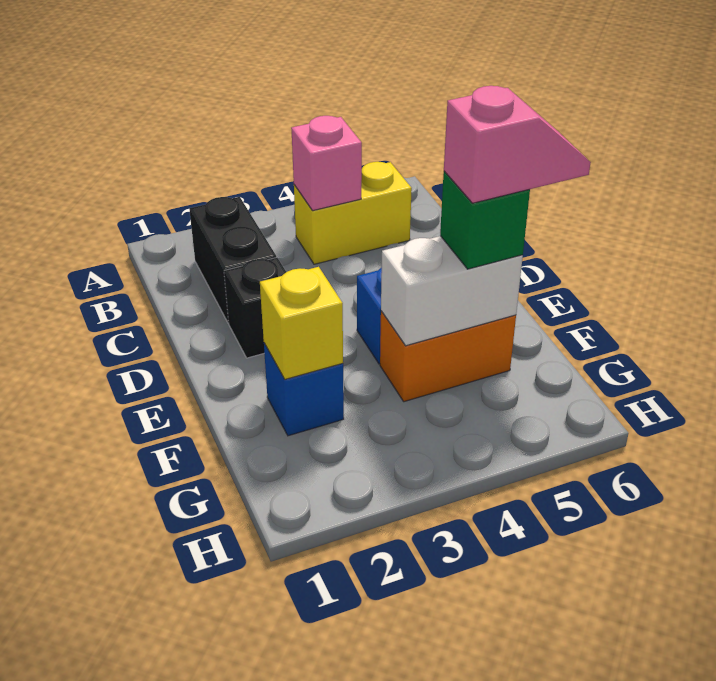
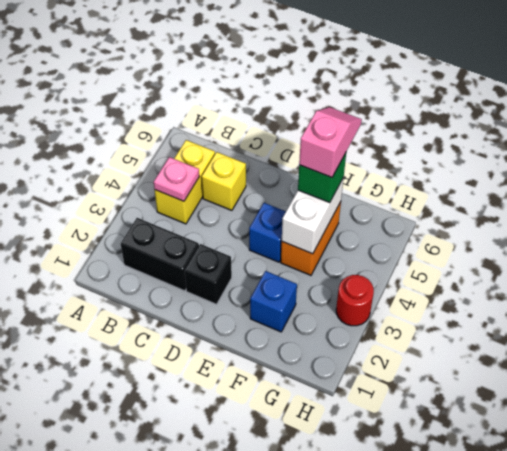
pink brick B4 level 2 -> pink plate B4 level 2
yellow brick F2 level 2 -> yellow brick C5 level 1
none -> red round brick H3 level 1

